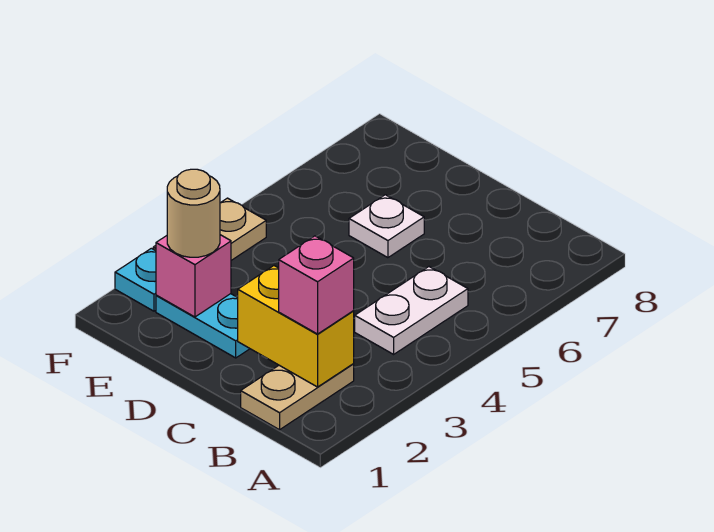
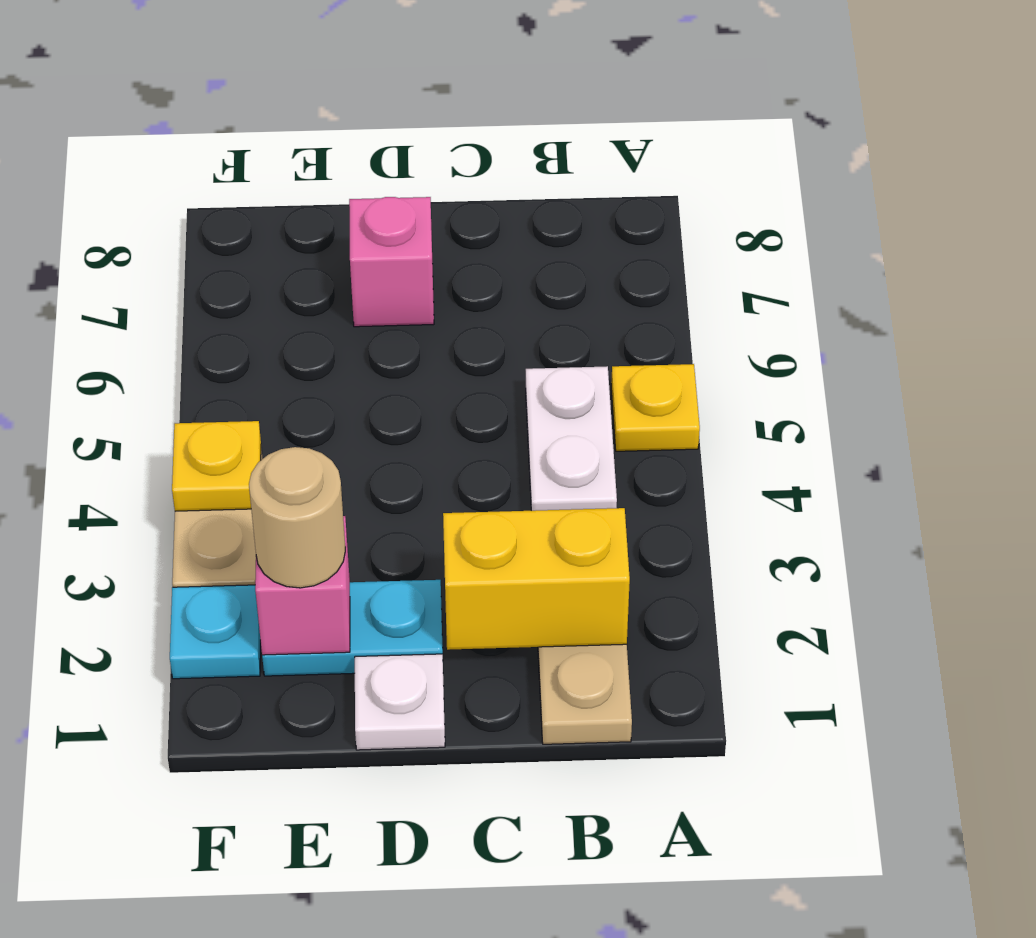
none -> yellow plate A5 level 1
pink brick B2 level 3 -> pink brick D7 level 1
white plate D6 level 1 -> white plate D1 level 1
none -> yellow plate F4 level 2

